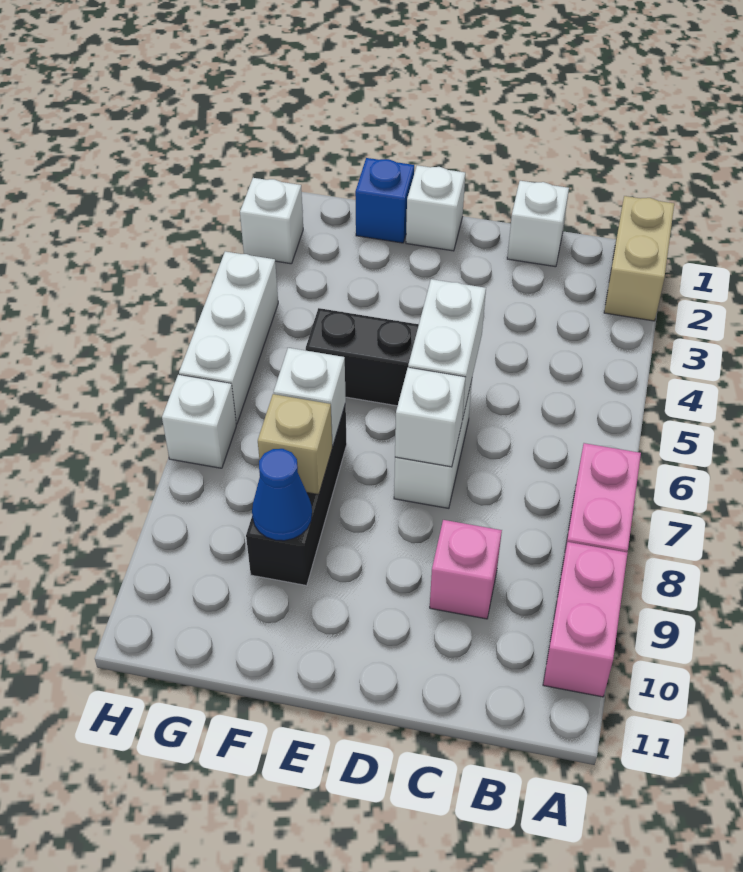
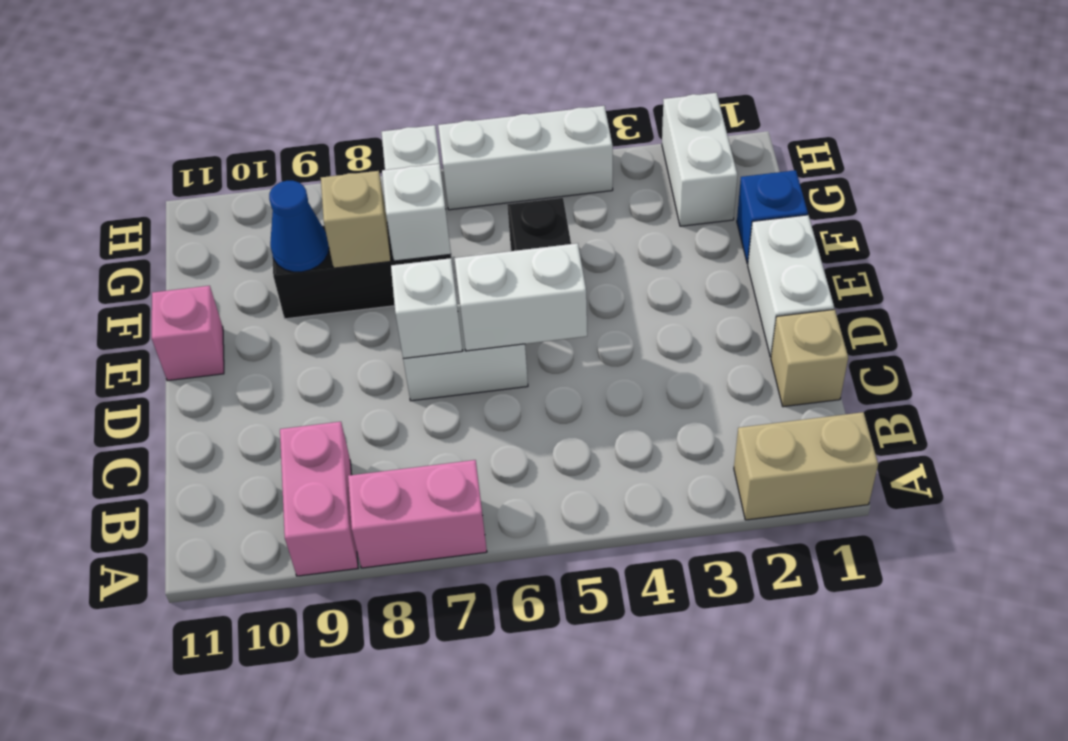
pink brick A9:A10 level 1 -> pink brick A9:B9 level 1
white brick C1 level 1 -> tan brick C1 level 1
pink brick C9 level 1 -> pink brick E11 level 1
white brick E1 level 1 -> white brick D1:E1 level 1
white brick H2 level 1 -> white brick G2:H2 level 1

